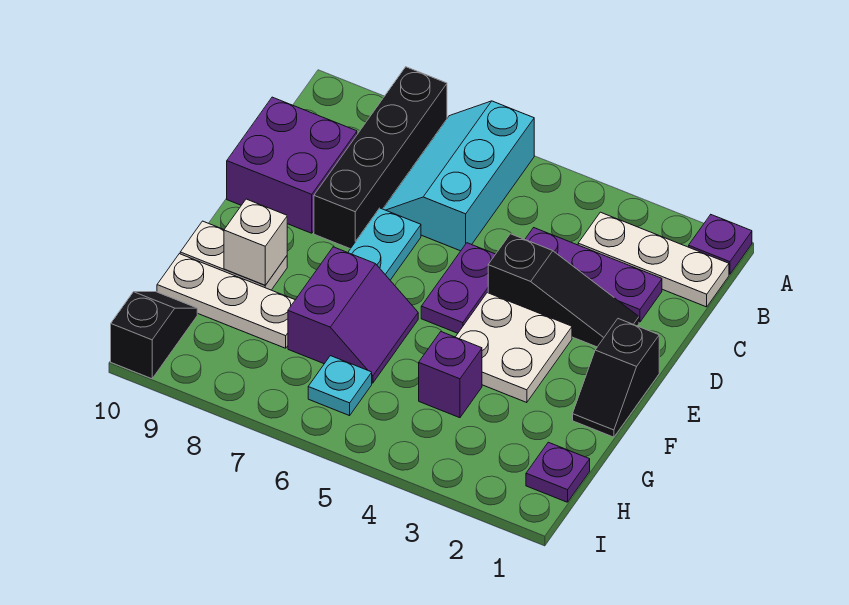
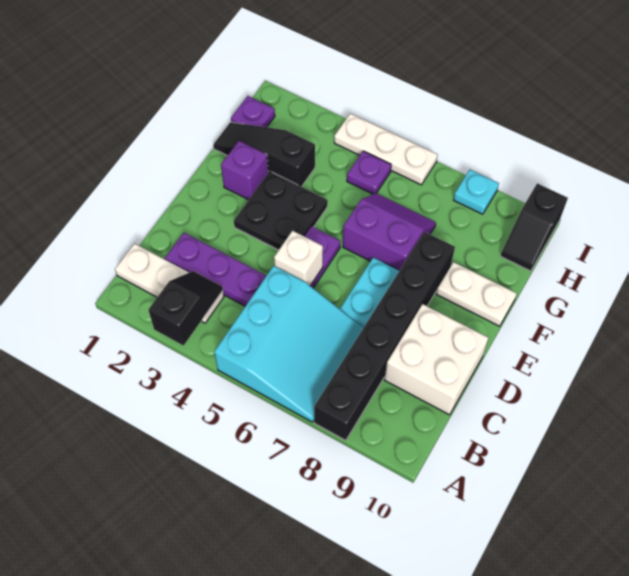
purple plate A1 level 1 -> purple plate H5 level 1
cyan slope A6:C7 level 1 top 6 -> cyan slope A5:C7 level 1 top 5
black brick A8:D8 level 1 -> black brick A8:F8 level 1
purple brick C9:D10 level 1 -> white brick C9:D10 level 1
black slope D2:D4 level 1 top 4 -> black slope G1:G3 level 1 top 3
black slope E1:F1 level 1 top E -> black slope A3:B3 level 2 top A
white plate E3:F4 level 1 -> black plate E3:F4 level 1
purple slope F6:G7 level 1 top 7 -> purple slope F6:G7 level 1 top F
white brick F9 level 2 -> white brick D5 level 2
purple brick G4 level 1 -> purple brick F2 level 1
white plate G8:G10 level 1 -> white plate I4:I6 level 1
cyan plate H6 level 1 -> cyan plate I8 level 1

